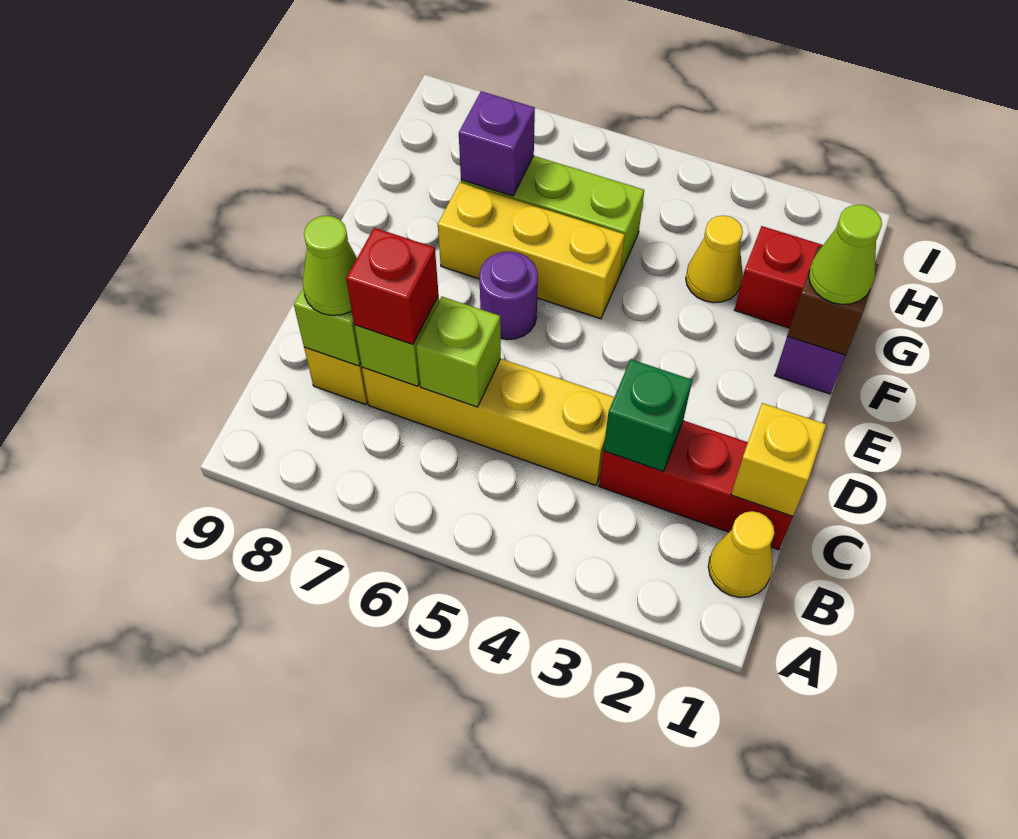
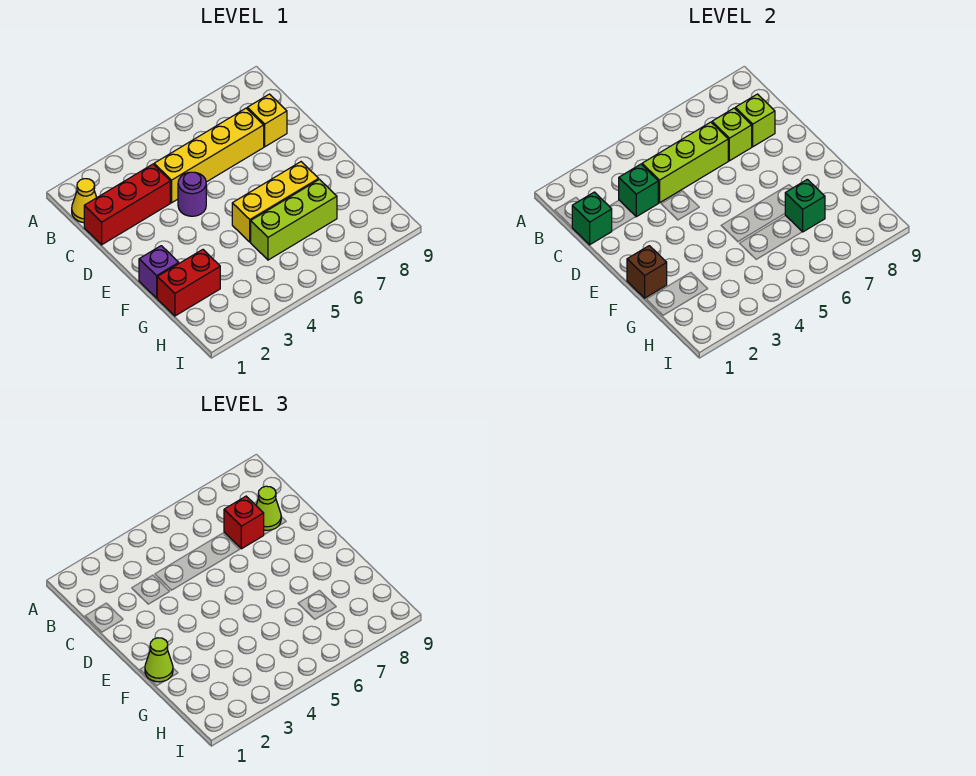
yellow brick C1 level 2 -> green brick C1 level 2
lime brick C6 level 2 -> lime brick C4:C6 level 2
purple round brick E6 level 1 -> purple round brick D4 level 1
yellow cone G3 level 1 -> none
purple brick G7 level 2 -> green brick G7 level 2

